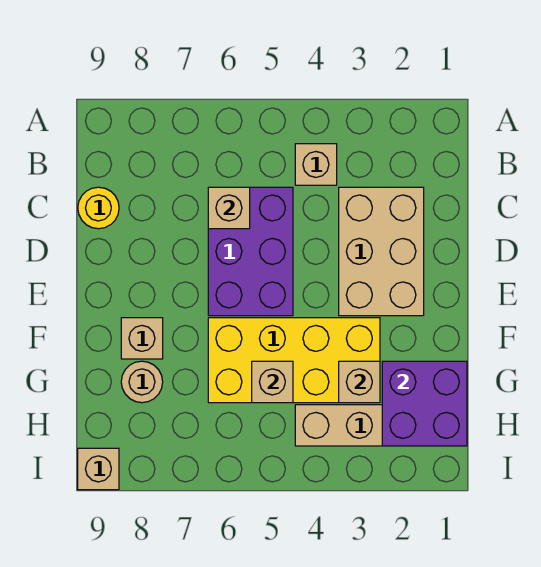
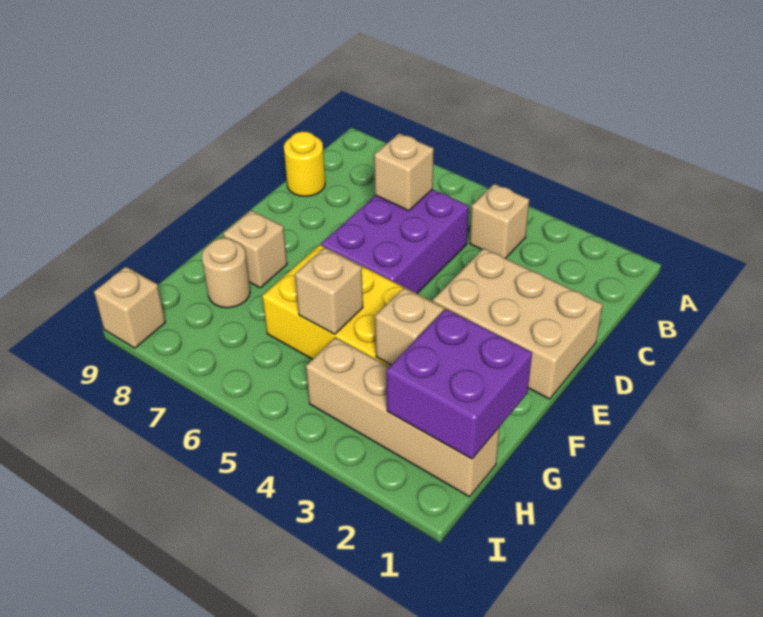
tan brick C2:E3 level 1 -> tan brick D1:E3 level 1

